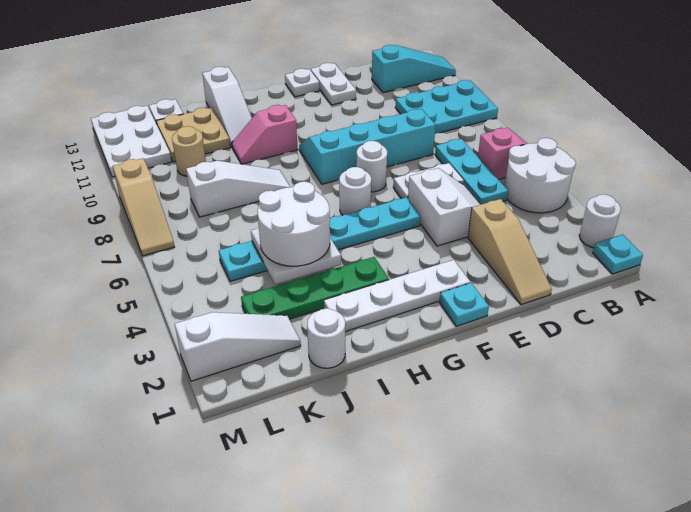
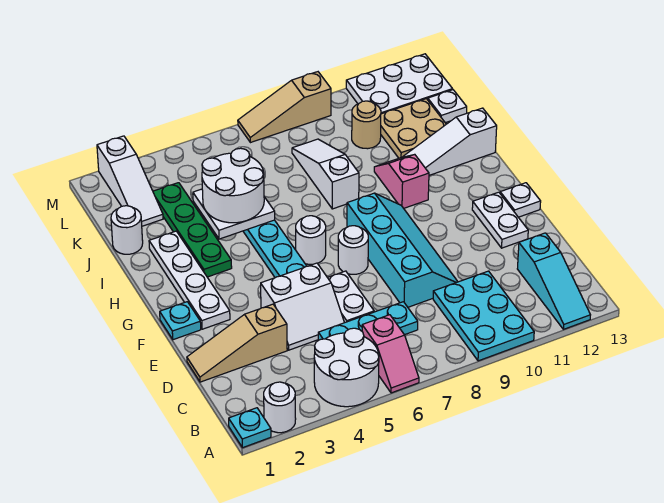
white plate E12:E13 level 1 -> white plate E12:F12 level 1
white slope I8:K8 level 1 top K -> white slope I8:K8 level 1 top I

